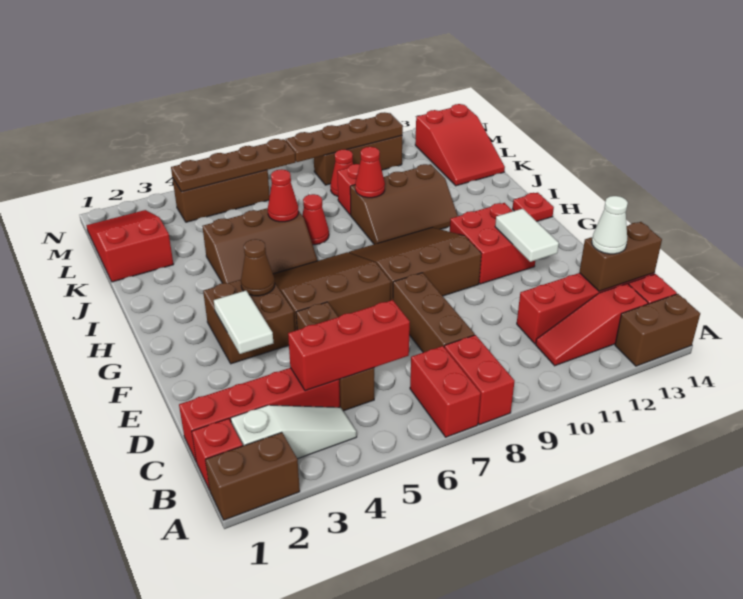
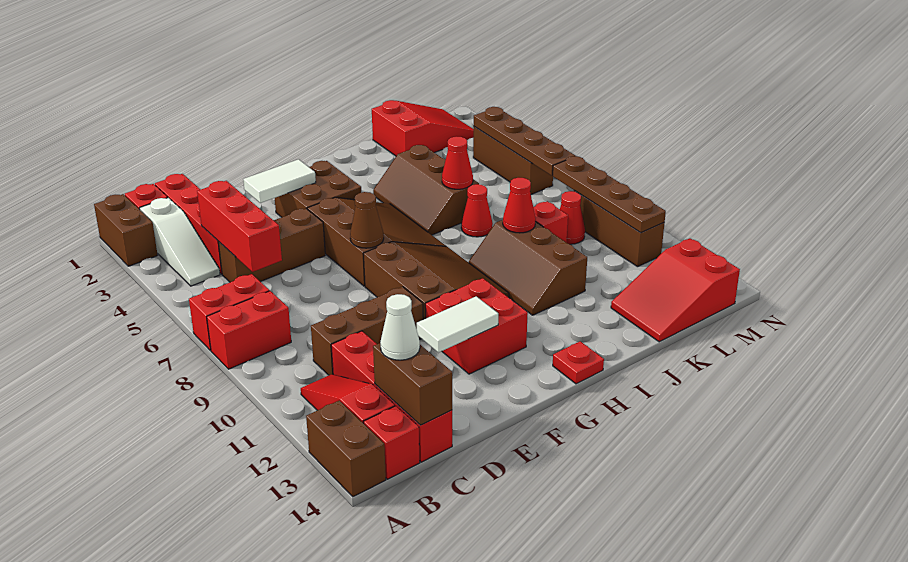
brown brick C8:E8 level 1 -> brown brick C10:E10 level 1
brown cone G4 level 2 -> brown cone F7 level 2

